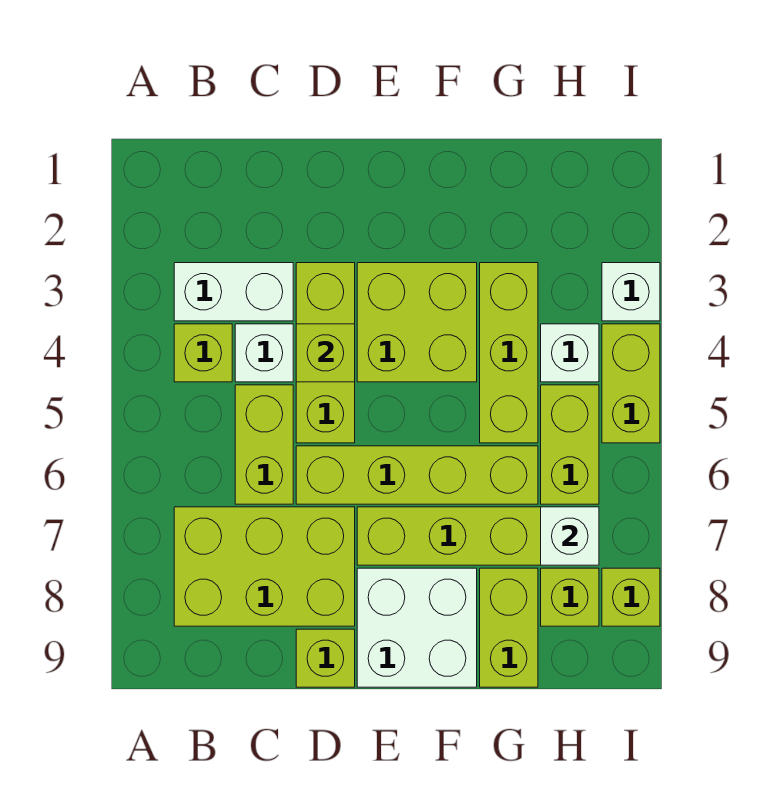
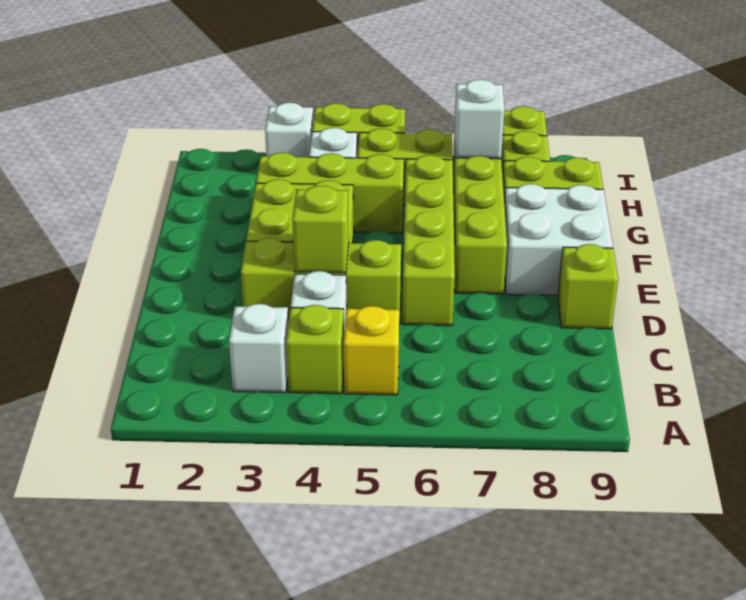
white brick B3:C3 level 1 -> white brick B3 level 1
none -> yellow brick B5 level 1
lime brick B7:D8 level 1 -> none
lime brick C5:C6 level 1 -> none

